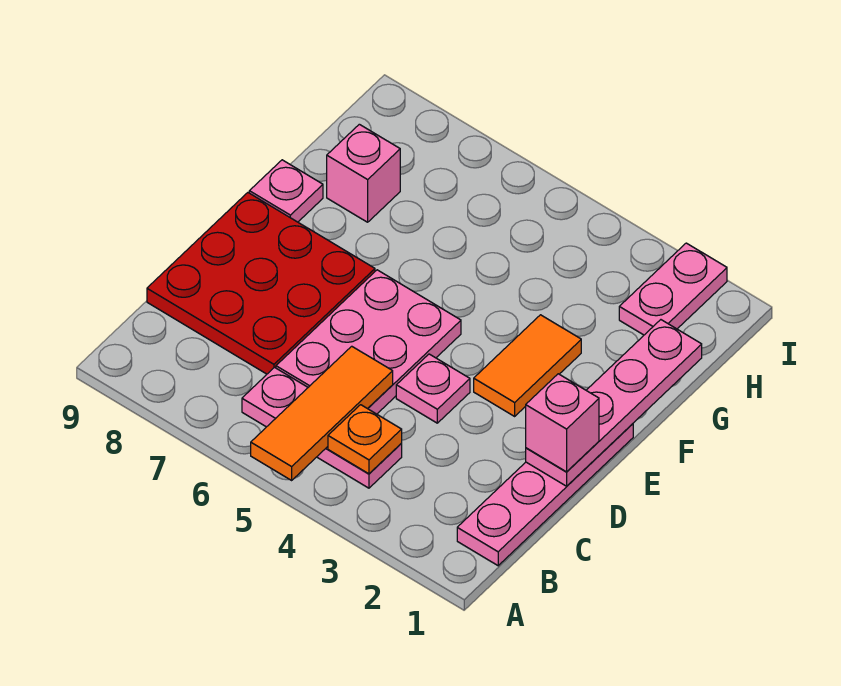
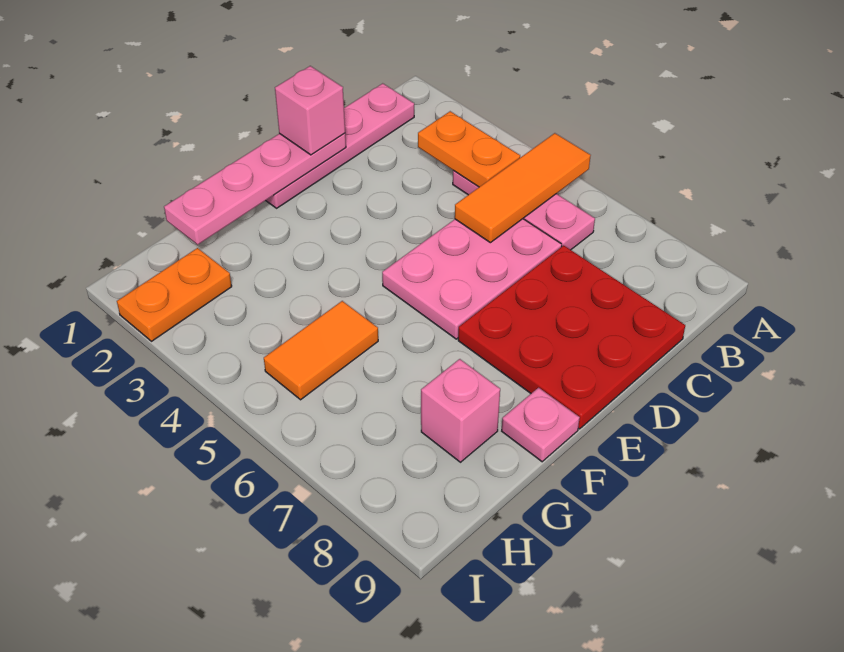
orange plate B4 level 2 -> orange plate B3:B4 level 2
pink plate D4 level 1 -> none
orange tile E3:F3 level 1 -> orange tile G5:H5 level 1
pink plate H2:I2 level 1 -> orange plate H2:I2 level 1

